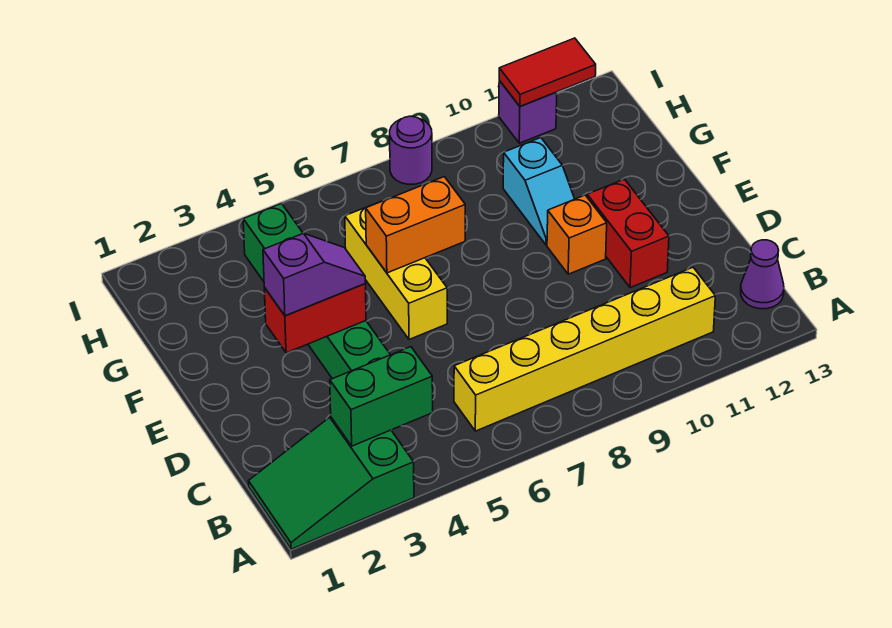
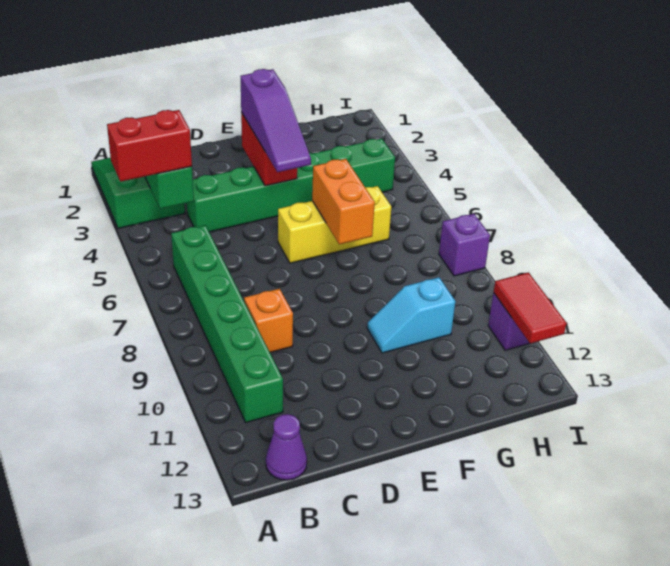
yellow brick B6:B11 level 1 -> green brick B6:B11 level 1
red brick D11:E11 level 1 -> red brick A4:B4 level 3
purple slope E3:E4 level 3 top 3 -> purple slope E3:E5 level 3 top 3
orange brick E10 level 1 -> orange brick C9 level 1
purple round brick I8 level 1 -> purple brick I8 level 1

